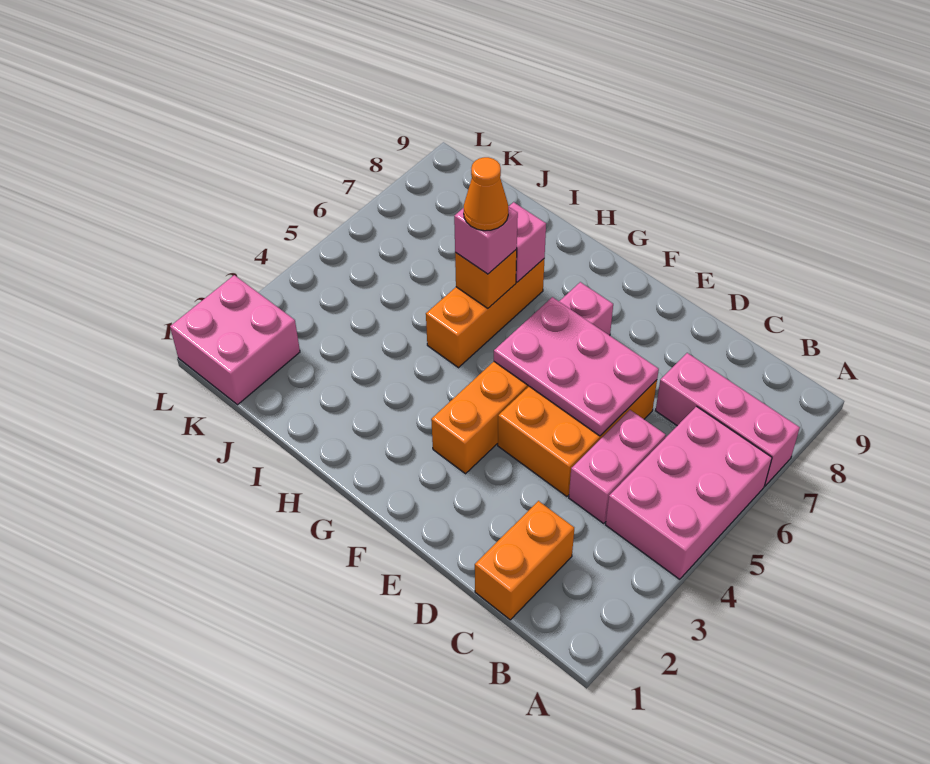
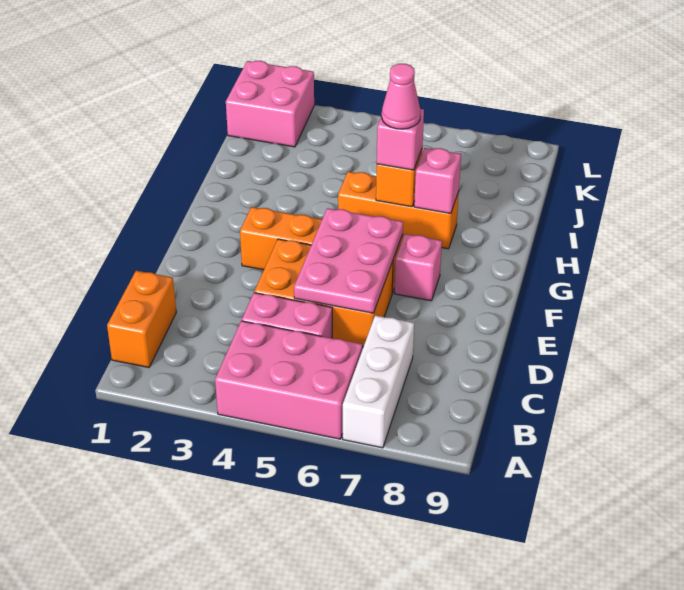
pink brick A7:C7 level 1 -> white brick A7:C7 level 1
orange brick C1:C2 level 1 -> orange brick B1:C1 level 1
orange cone H6 level 4 -> pink cone H6 level 4

